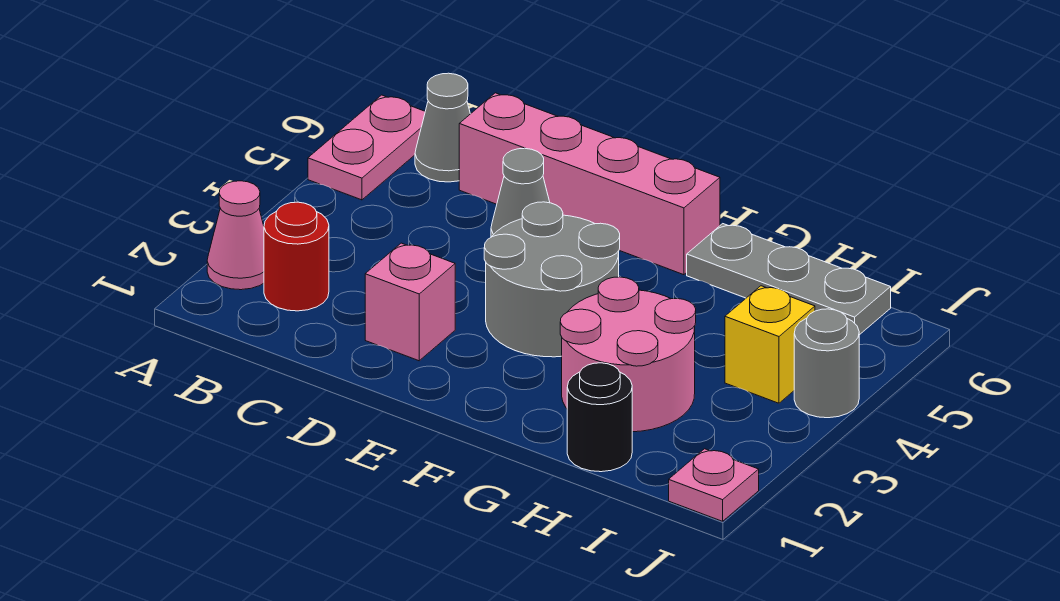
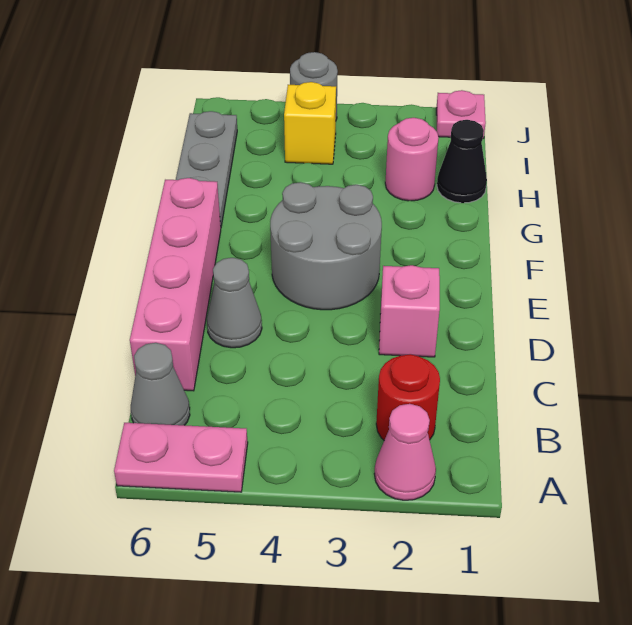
pink round brick G2:H3 level 1 -> pink round brick H2 level 1
black round brick H1 level 1 -> black cone H1 level 1

